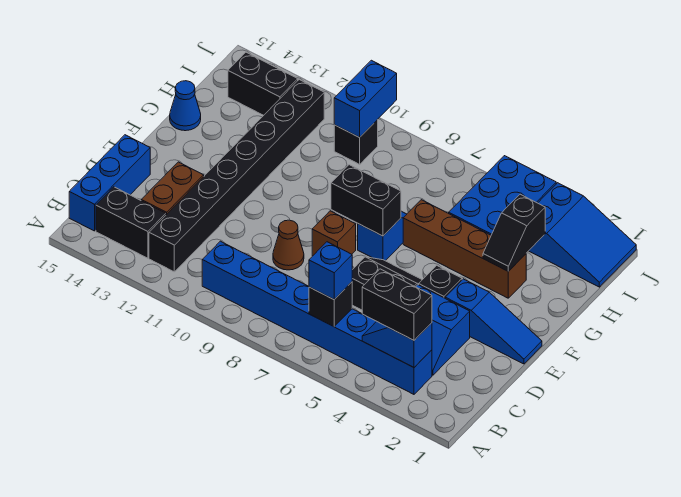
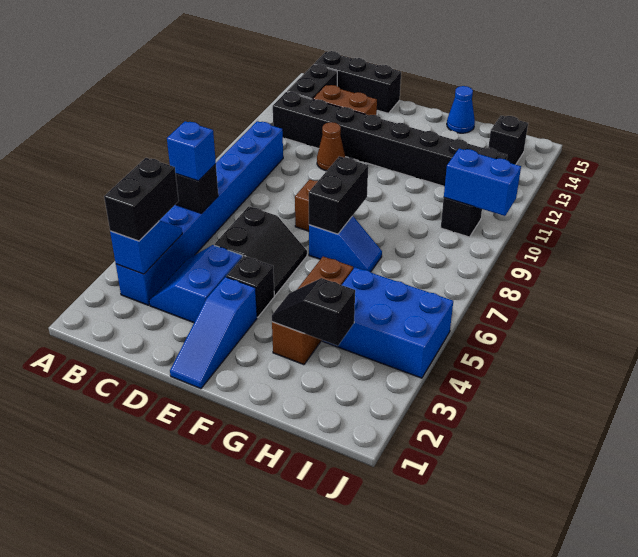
blue brick B15:D15 level 1 -> black brick B15:D15 level 1
brown cone D9 level 1 -> brown cone D11 level 1
brown brick G3:G6 level 1 -> brown brick G3:G5 level 1
blue slope I1:J3 level 1 top 3 -> none
black brick I13:I14 level 1 -> black brick I14 level 1

